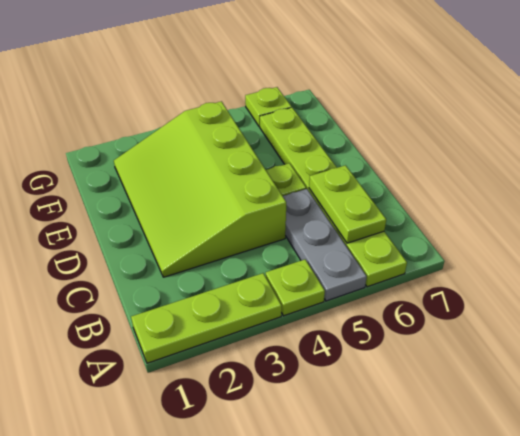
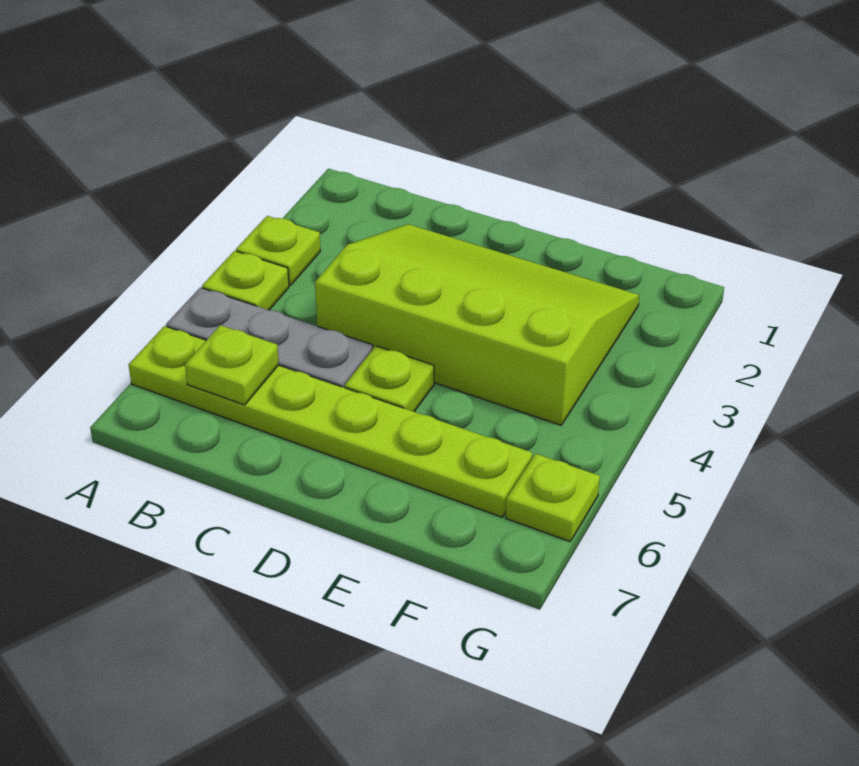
lime plate A1:A3 level 1 -> lime plate A3 level 1
lime plate B6:C6 level 2 -> lime plate B6 level 2

